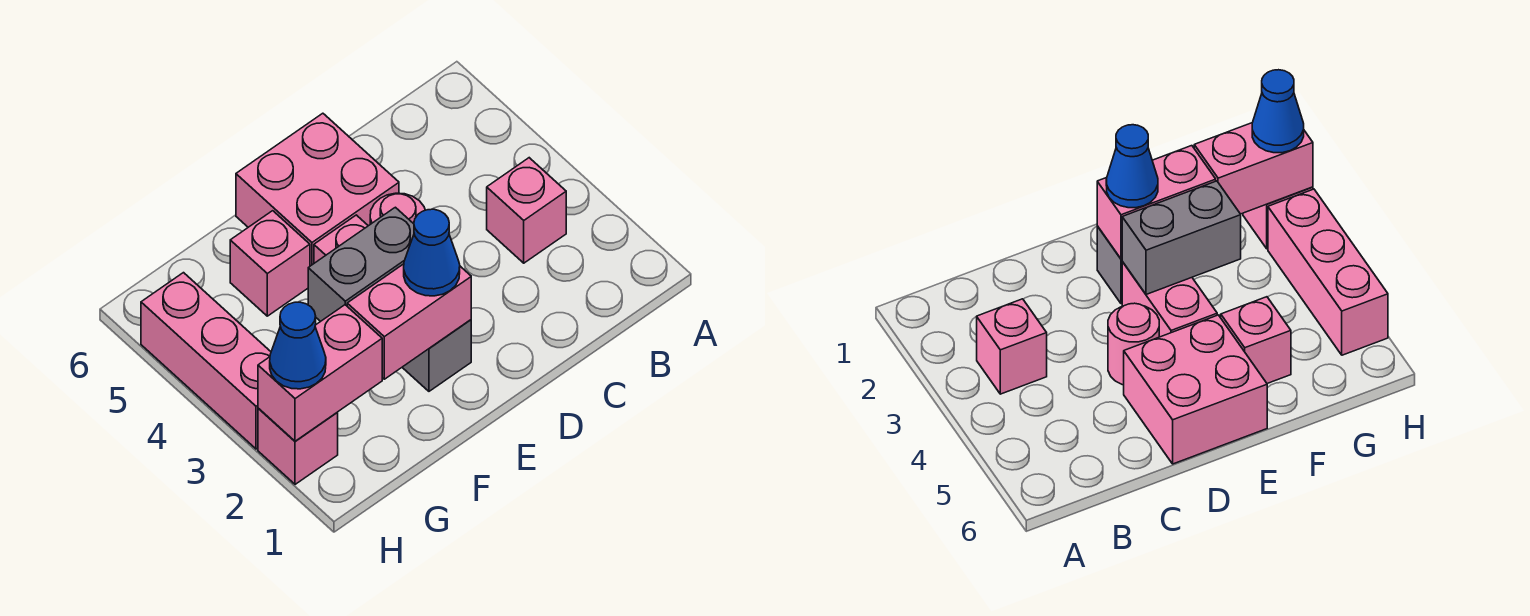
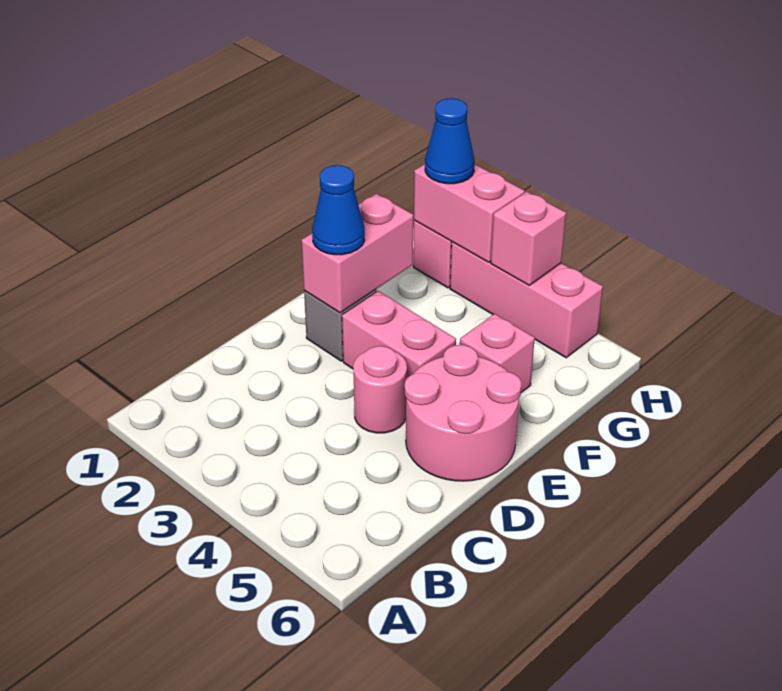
pink brick B3 level 1 -> pink brick H4 level 2
pink brick D5:E6 level 1 -> pink round brick D5:E6 level 1
grey brick E3:F3 level 2 -> none
pink brick G2:H2 level 2 -> pink brick H2:H3 level 2

